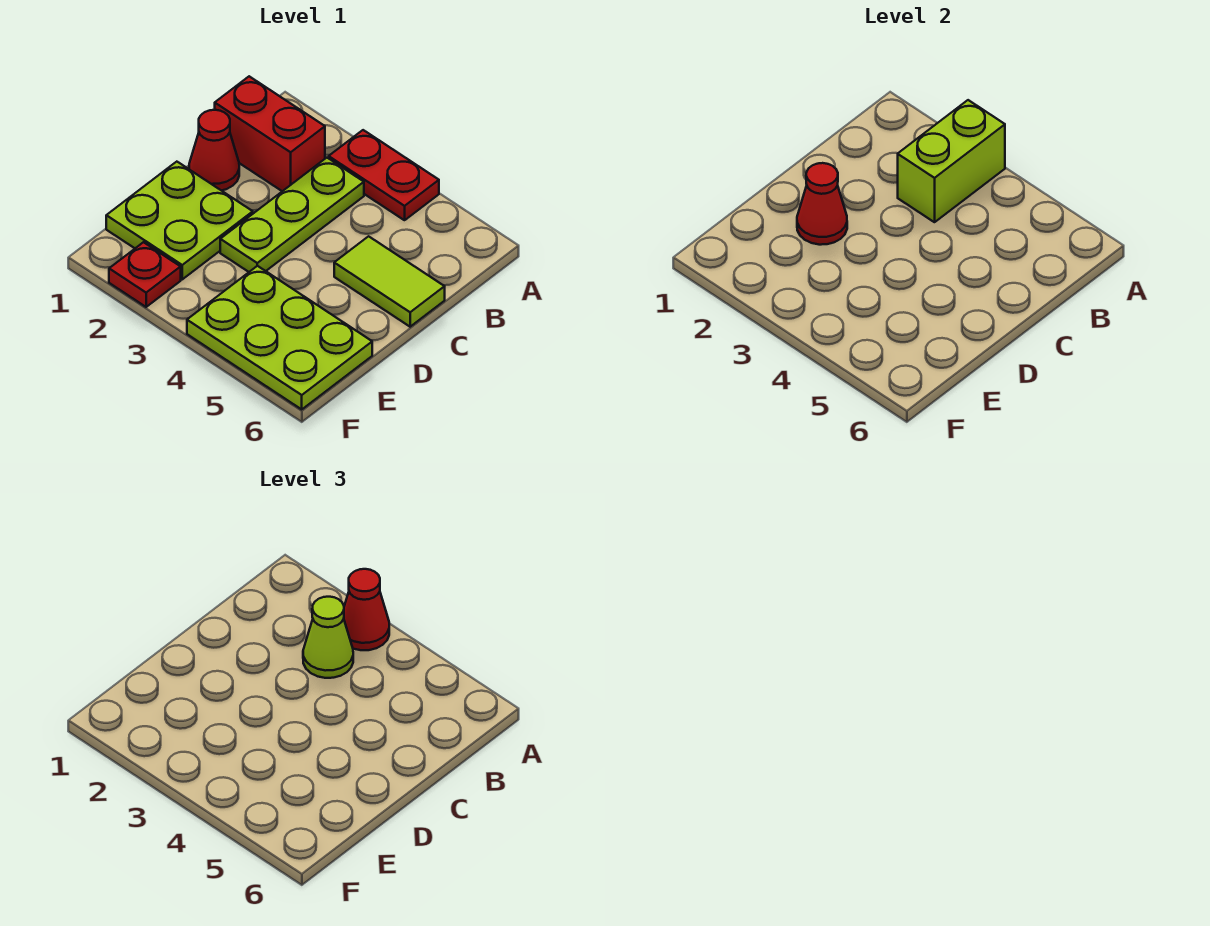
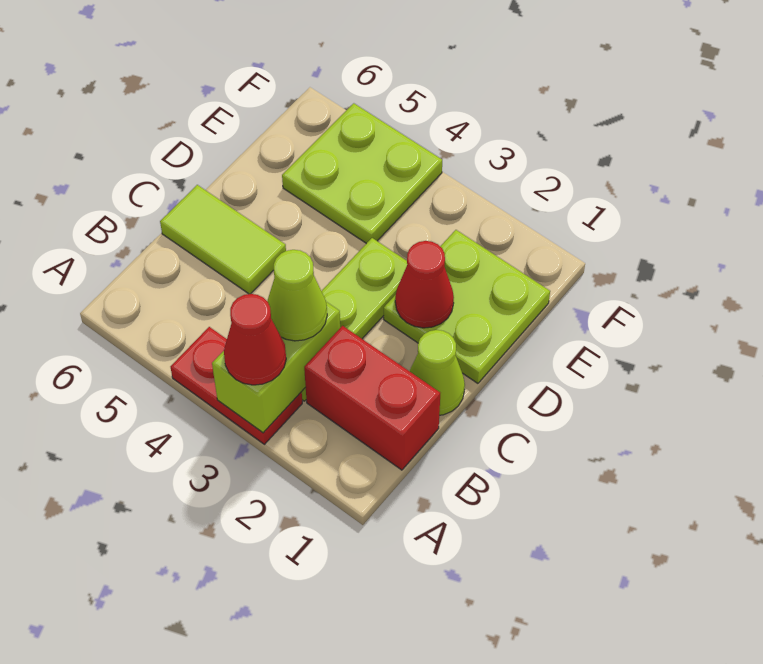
red cone C1 level 1 -> lime cone C1 level 1
lime plate E4:F6 level 1 -> lime plate E4:F5 level 1
red plate F2 level 1 -> none

